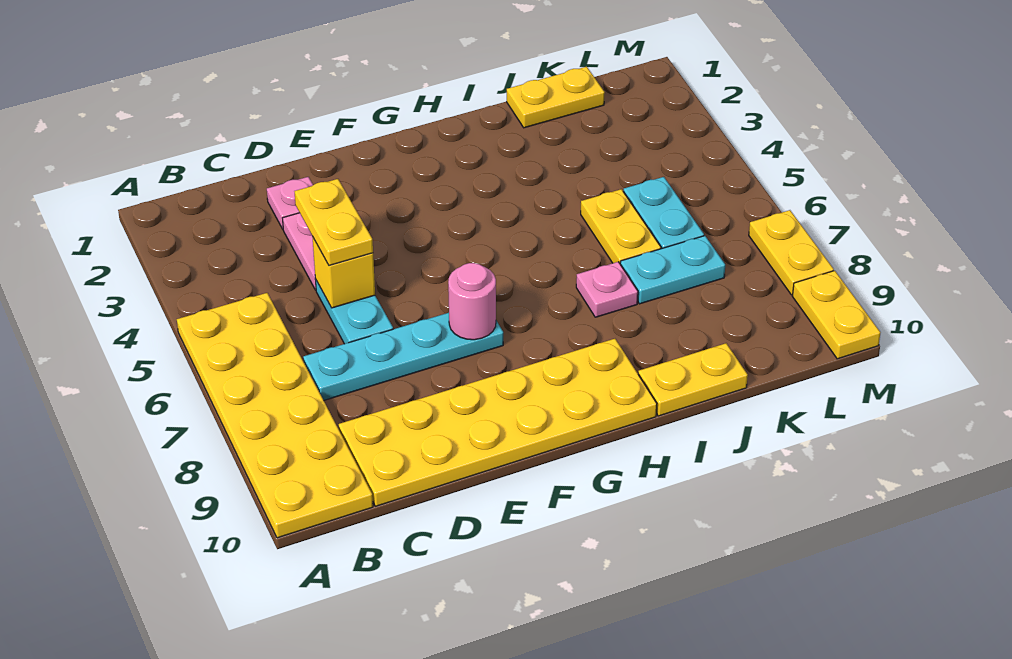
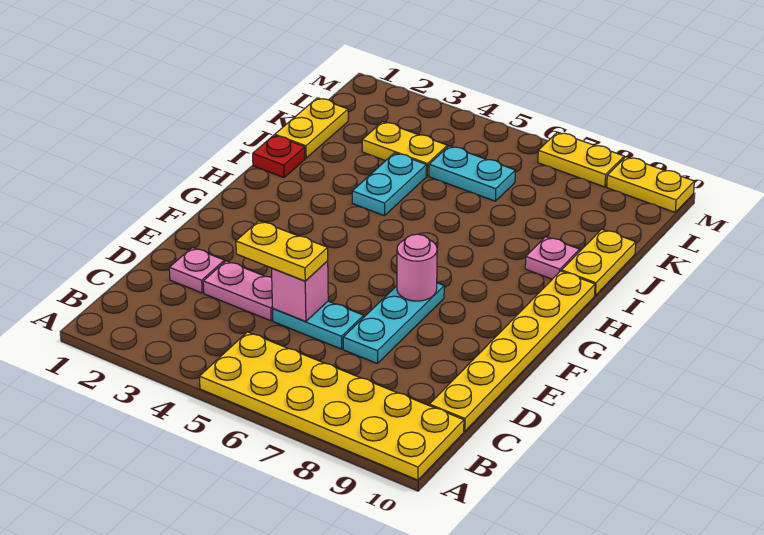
cyan plate C7:F7 level 1 -> cyan plate D7:F7 level 1
yellow plate C9:H10 level 1 -> yellow plate C10:H10 level 1
yellow brick D5 level 2 -> pink brick D5 level 2
none -> red plate I1 level 1
pink plate I7 level 1 -> pink plate I9 level 1
yellow plate J5:J6 level 1 -> yellow plate K3:K4 level 1
cyan plate J7:K7 level 1 -> cyan plate I4:J4 level 1

